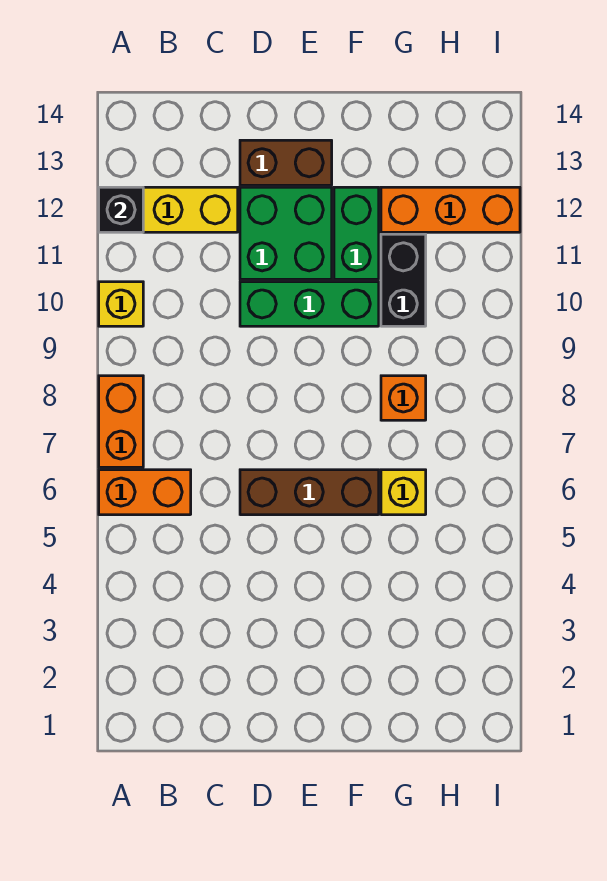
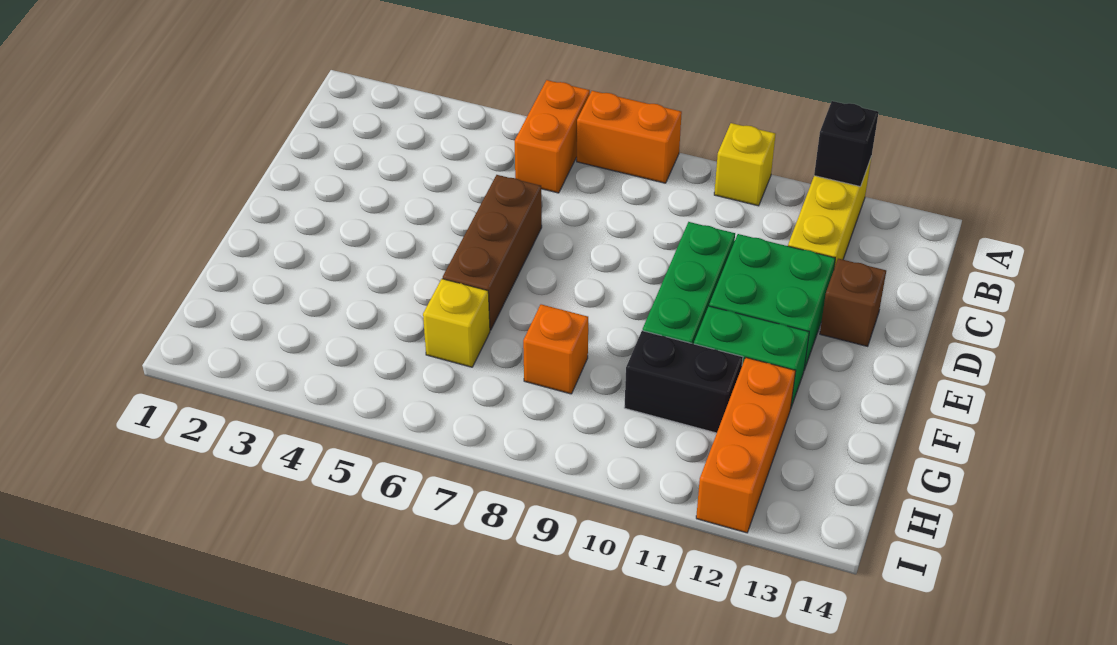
brown brick D13:E13 level 1 -> brown brick D13 level 1

